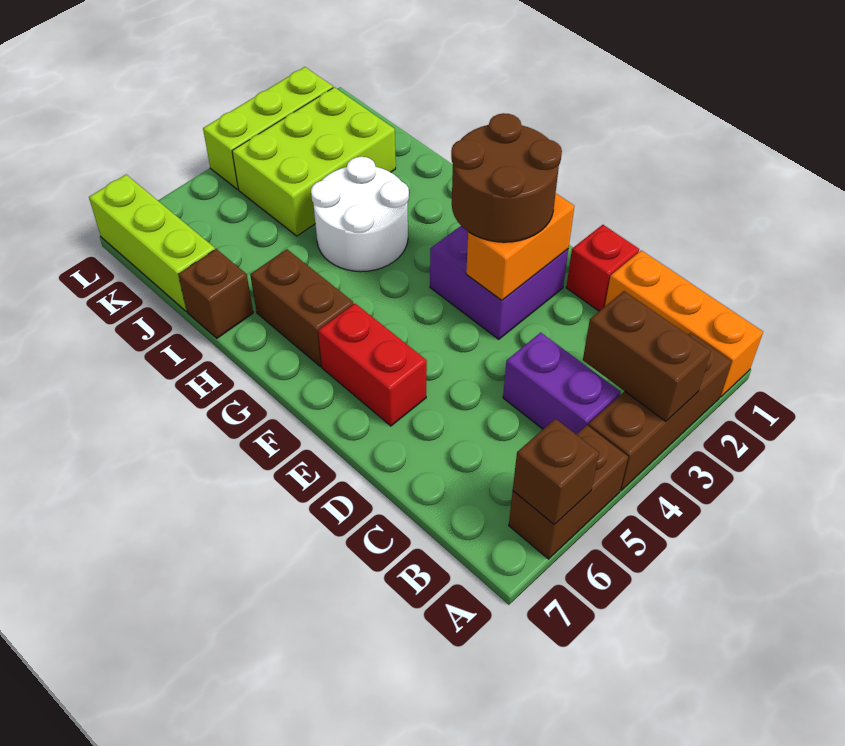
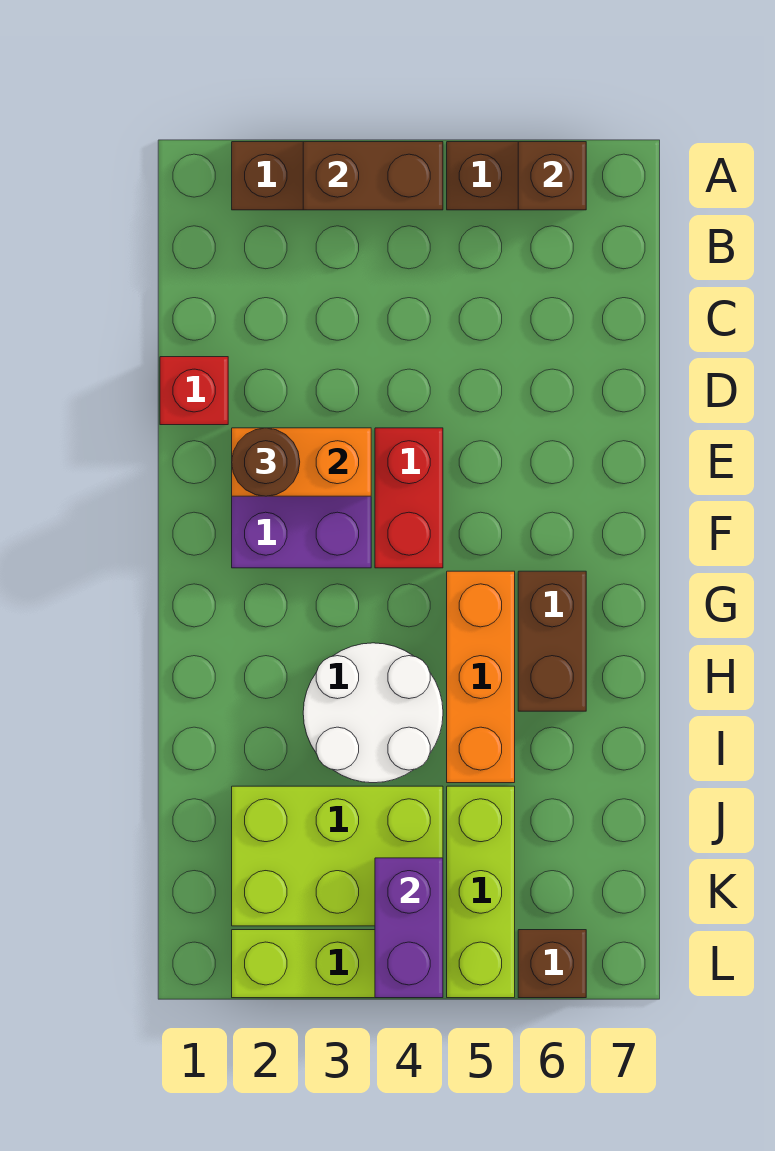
orange brick A1:C1 level 1 -> orange brick G5:I5 level 1
brown brick A3:B3 level 2 -> brown brick A3:A4 level 2
purple brick B4:C4 level 1 -> purple brick K4:L4 level 2
brown round brick E2:F3 level 3 -> brown round brick E2 level 3
red brick E6:F6 level 1 -> red brick E4:F4 level 1
brown brick I7 level 1 -> brown brick L6 level 1
lime brick J7:L7 level 1 -> lime brick J5:L5 level 1

